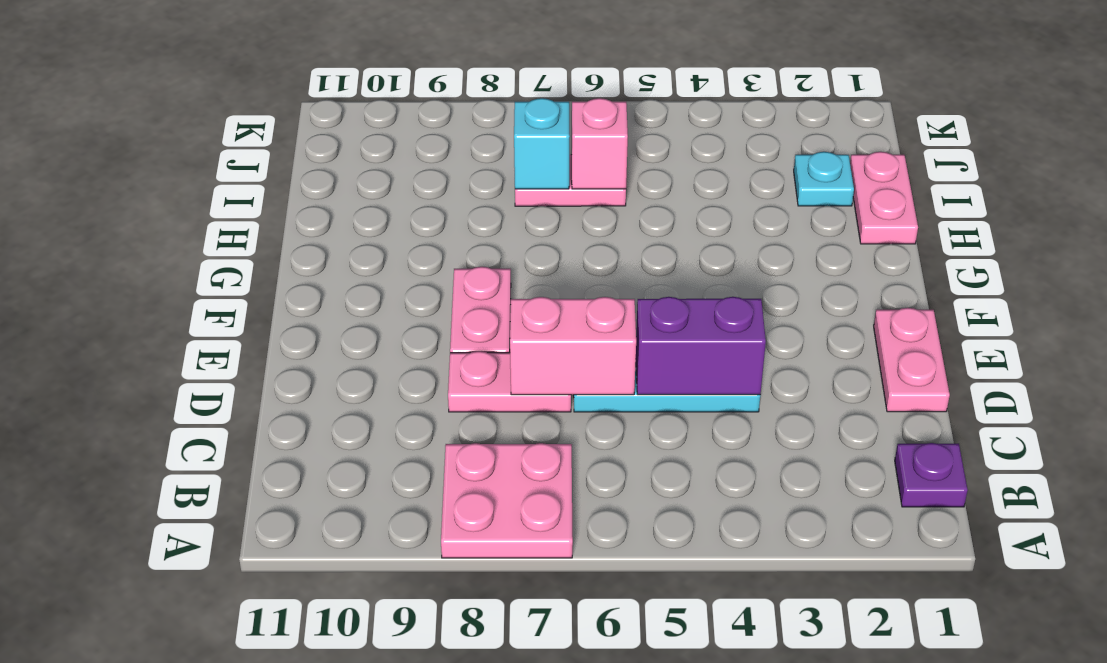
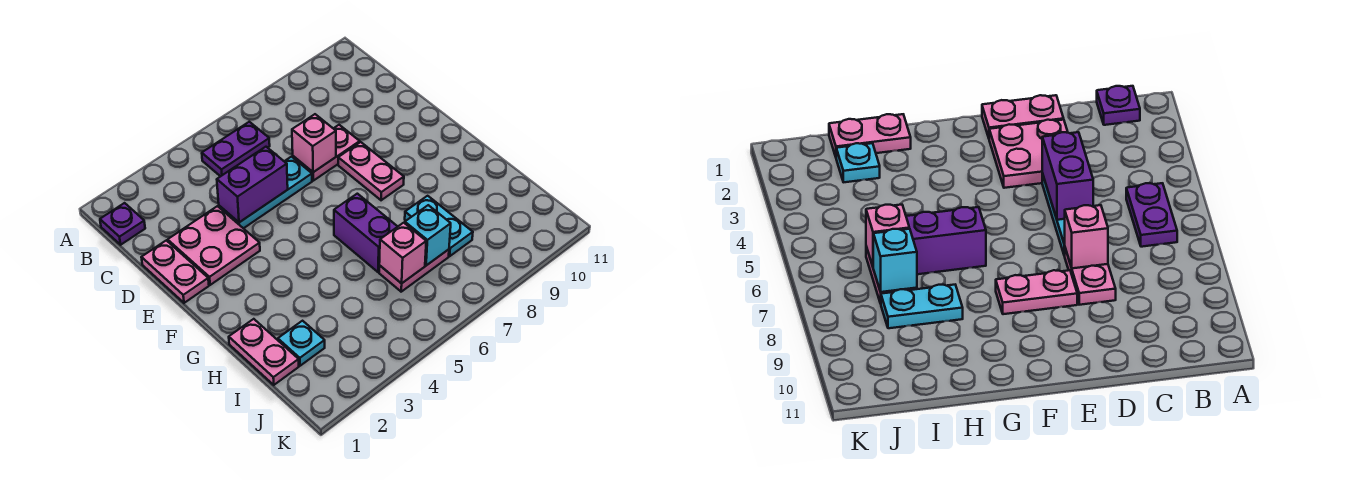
pink plate A7:B8 level 1 -> pink plate D2:E3 level 1
none -> purple plate B5:B6 level 1
pink brick D6:D7 level 2 -> pink brick D7 level 2
none -> purple brick G6:H6 level 1
none -> cyan plate H8:I8 level 1

